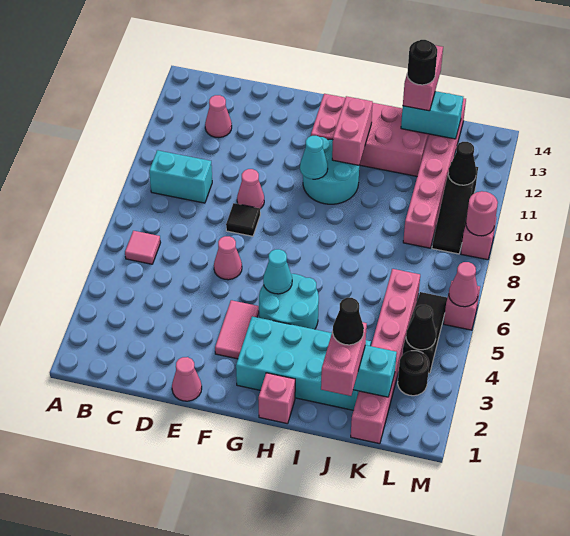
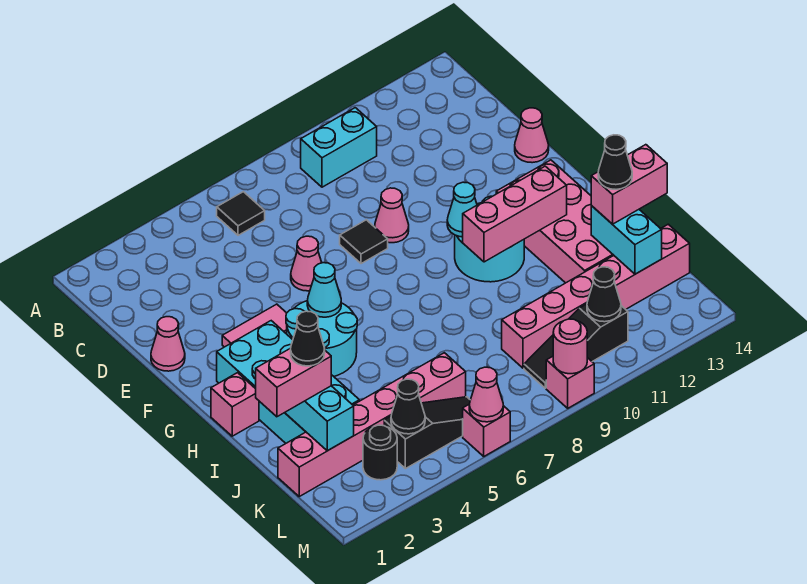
pink tile B6 level 1 -> black tile B6 level 1
cyan brick B9:C9 level 1 -> cyan brick B9:B10 level 1
pink cone C12 level 1 -> pink cone E14 level 1
pink brick H11:H12 level 2 -> pink brick H10:H12 level 2
black round brick J13 level 4 -> black cone J13 level 4

